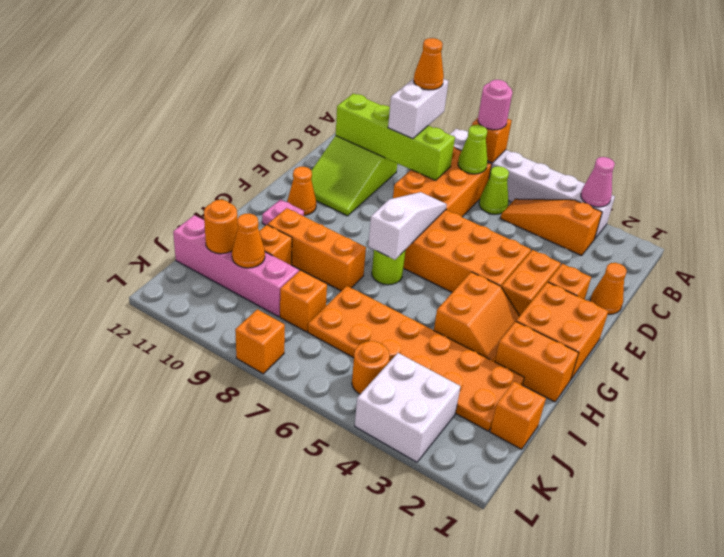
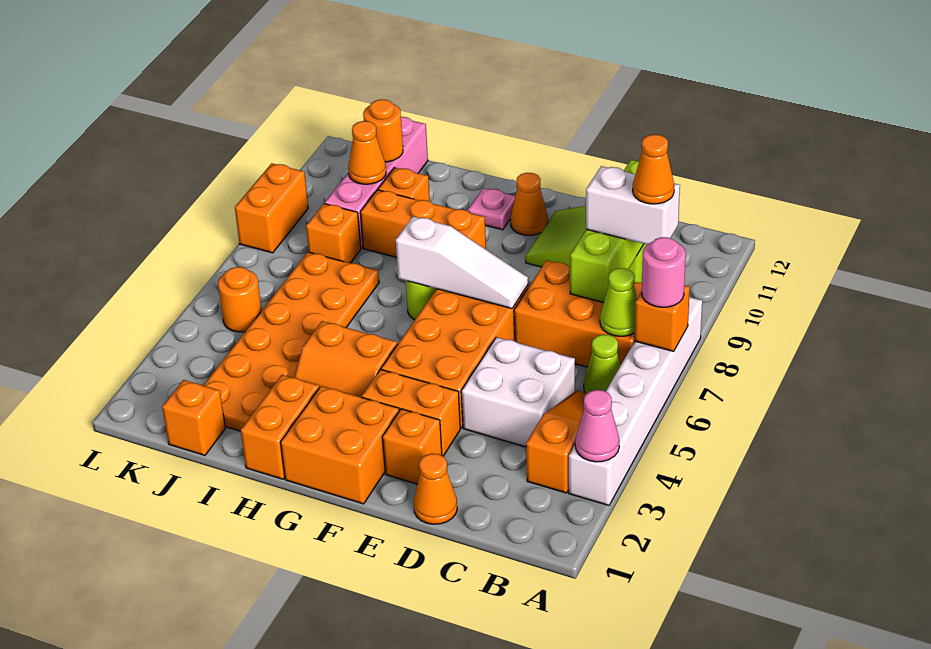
orange brick H8:H10 level 1 -> orange brick G9:I9 level 1
white brick K3:L4 level 1 -> white brick C4:D5 level 1
orange brick L8 level 1 -> orange brick L8:L9 level 1

